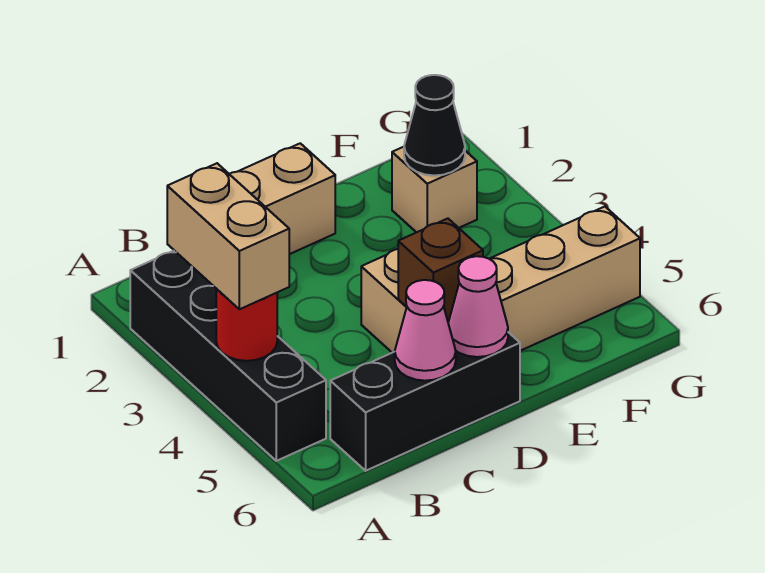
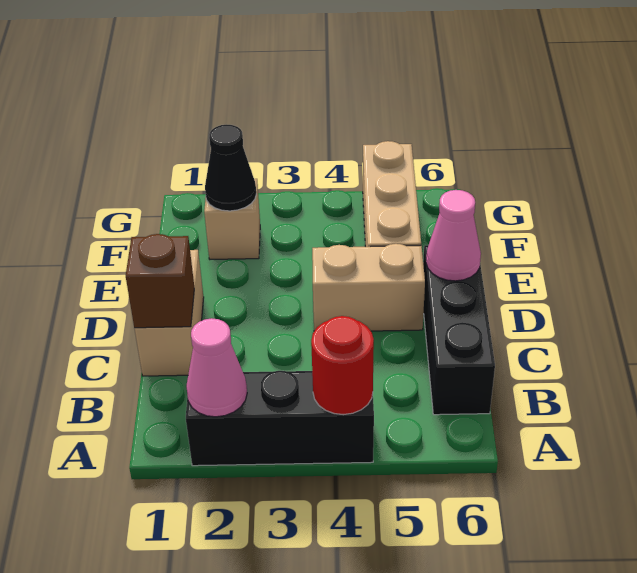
black brick A2:A5 level 1 -> black brick A2:A4 level 1
tan brick A3:A4 level 3 -> none
pink cone C6 level 2 -> pink cone A2 level 2
brown brick D5 level 2 -> brown brick C1 level 2

